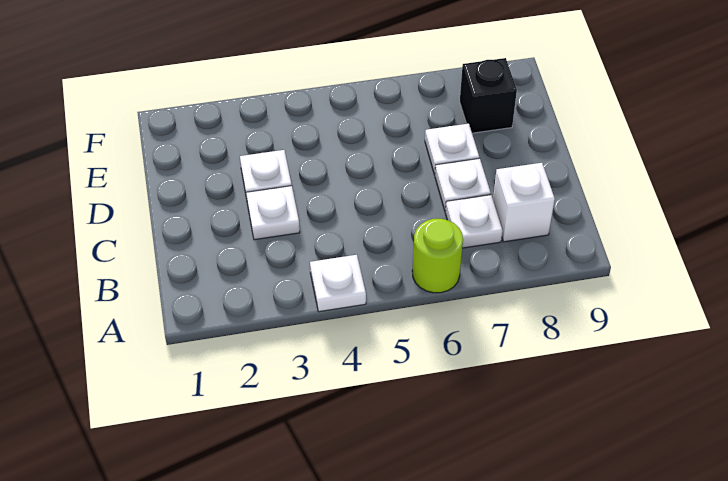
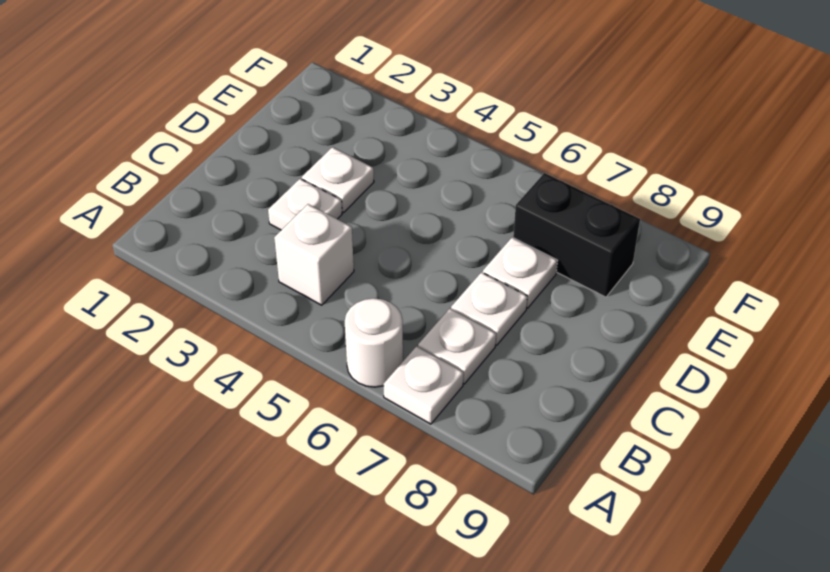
white plate A4 level 1 -> white plate A7 level 1
lime round brick A6 level 1 -> white round brick A6 level 1
white brick B8 level 1 -> white brick B4 level 1
black brick E8 level 1 -> black brick E7:E8 level 1

